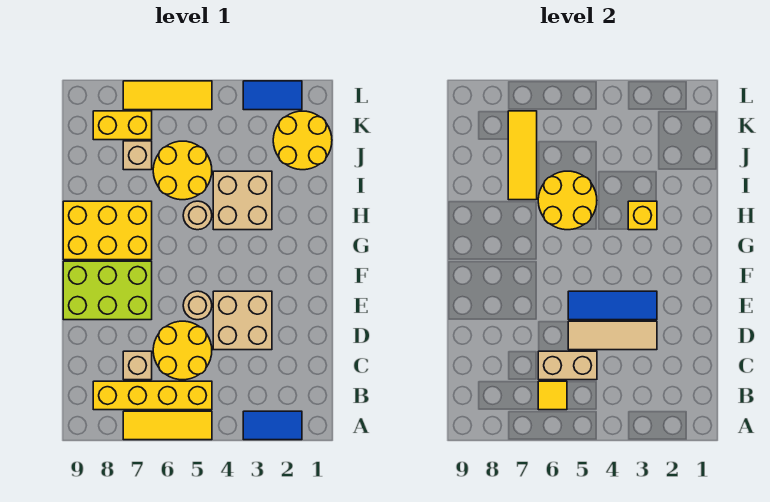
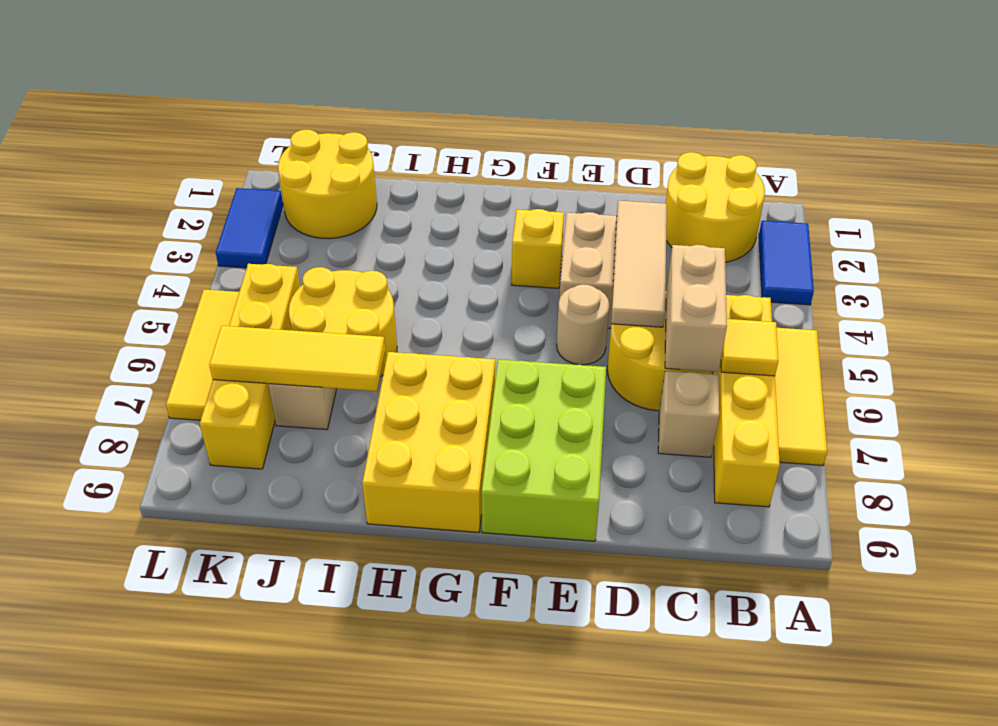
blue tile E3:E5 level 2 -> none
tan brick H3:I4 level 1 -> none
yellow brick H3 level 2 -> yellow brick F3 level 1
tan round brick H5 level 1 -> none
yellow round brick H5:I6 level 2 -> yellow round brick B1:C2 level 1
yellow brick K7:K8 level 1 -> yellow brick K5:K8 level 1

